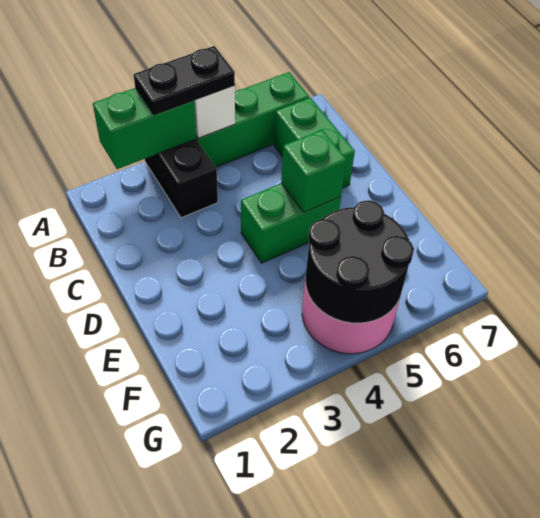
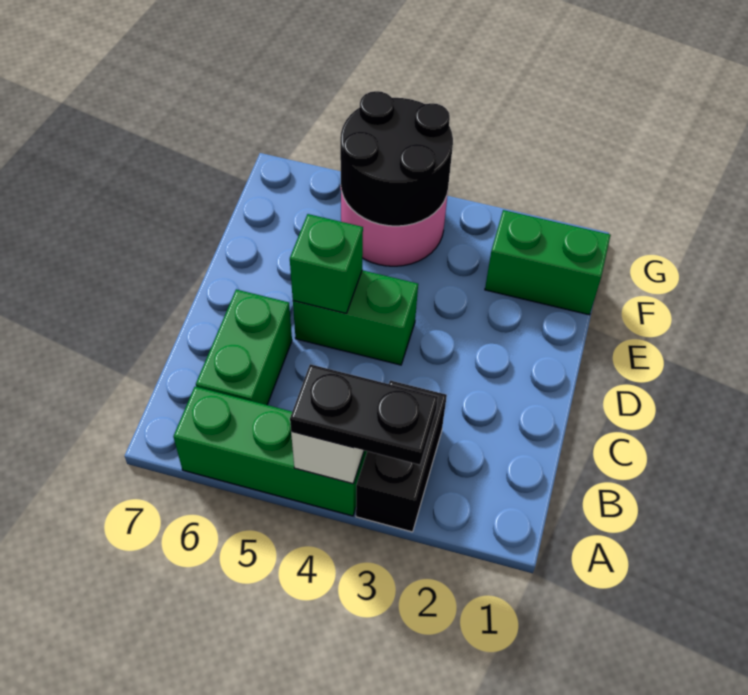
green brick A2:A3 level 2 -> green brick F1:F2 level 1

